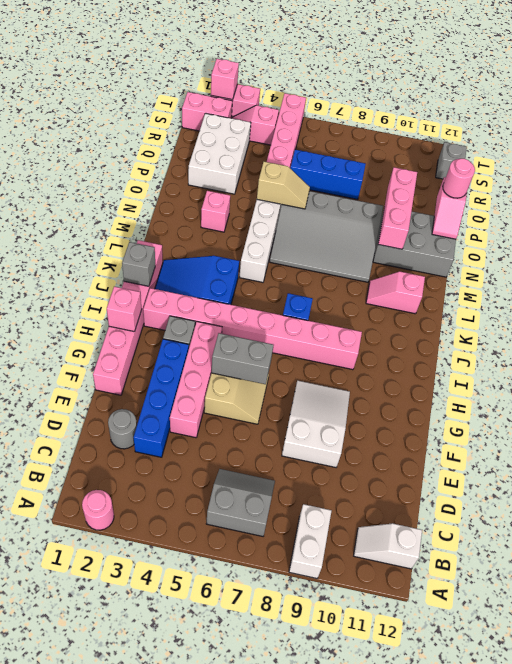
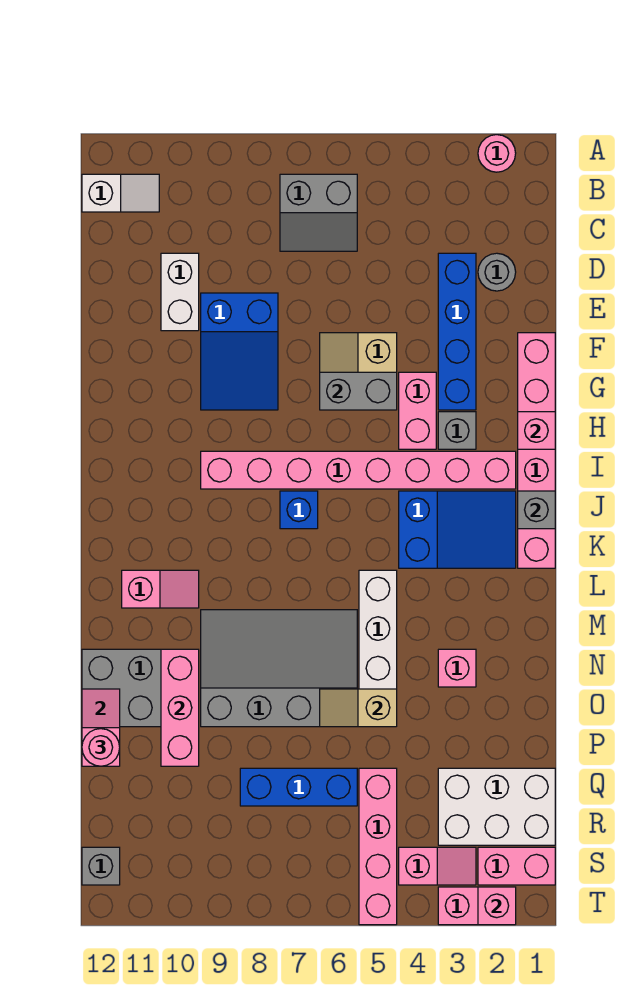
white brick A9:B9 level 1 -> white brick D10:E10 level 1
pink brick E4:H4 level 1 -> pink brick G4:H4 level 1
white slope E8:G9 level 1 top E -> blue slope E8:G9 level 1 top E
white brick P2:R3 level 1 -> white brick Q1:R3 level 1

